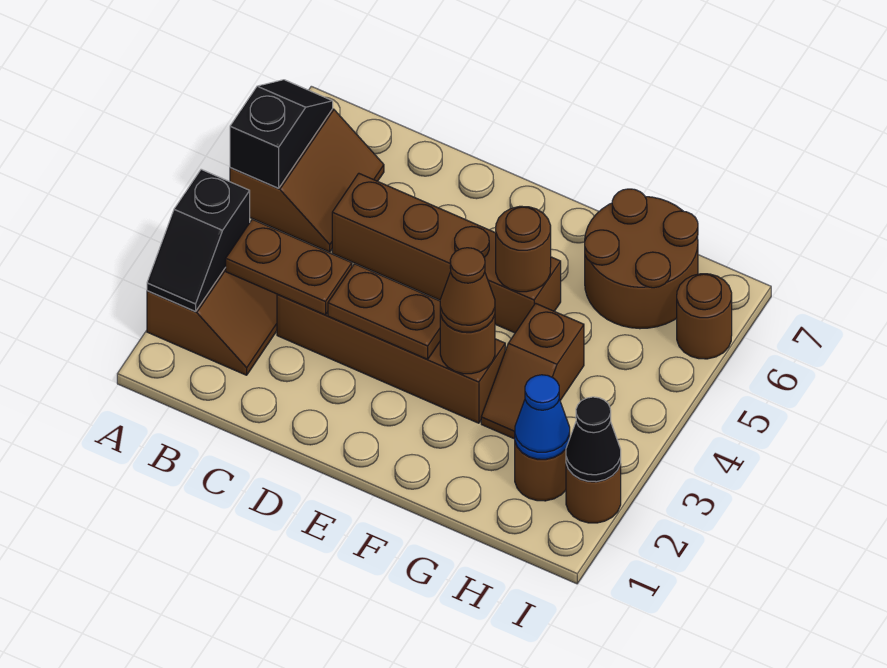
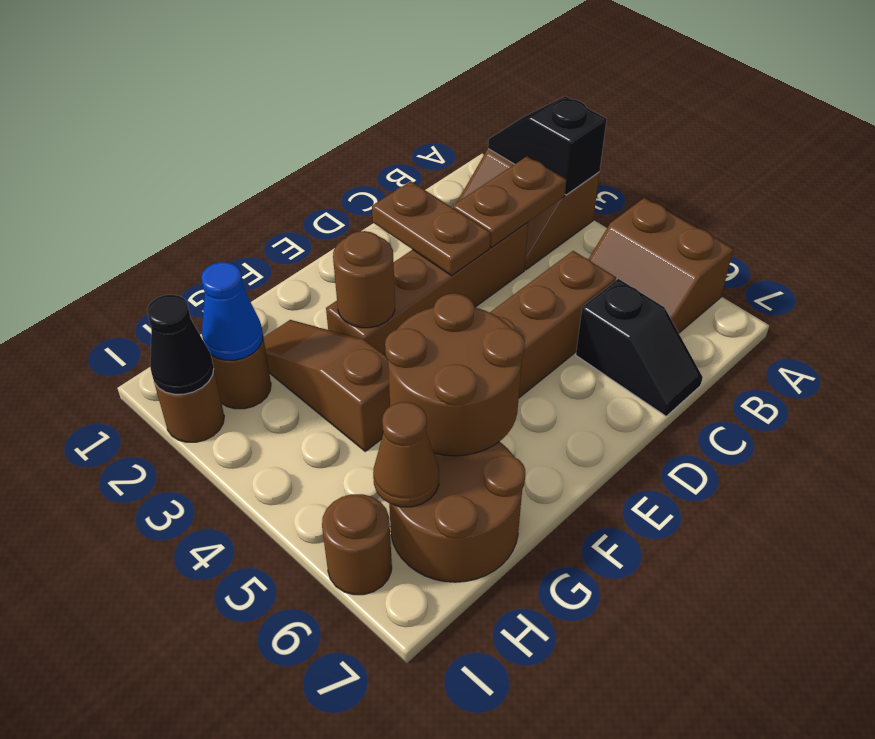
black slope A5:A6 level 2 top 5 -> black slope C6:C7 level 1 top 6
brown plate D3:E3 level 2 -> brown plate D2:D3 level 2
brown cone F3 level 3 -> brown cone H6 level 2
brown round brick F5 level 2 -> brown round brick F5:G6 level 2
brown slope G3:G4 level 1 top 4 -> brown slope G2:G4 level 1 top 4

